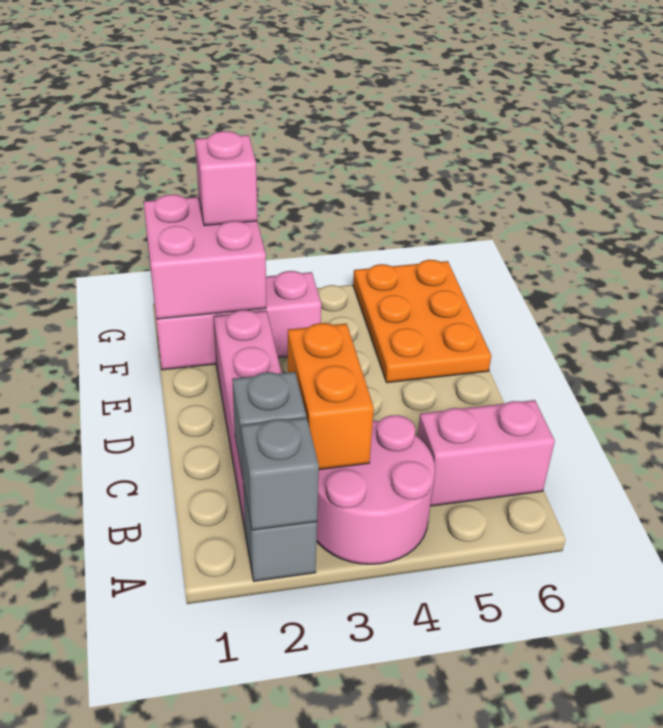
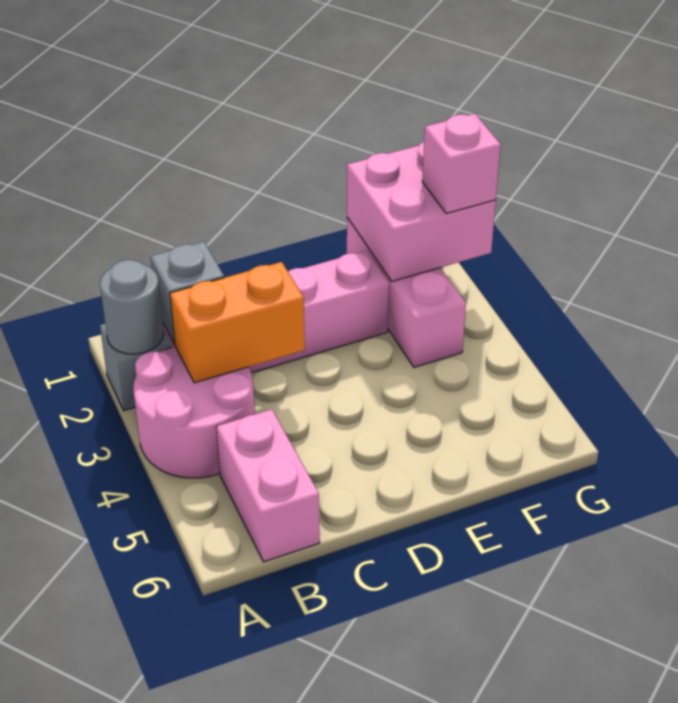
grey brick A2 level 2 -> grey round brick A2 level 2
orange plate E5:G6 level 1 -> none

